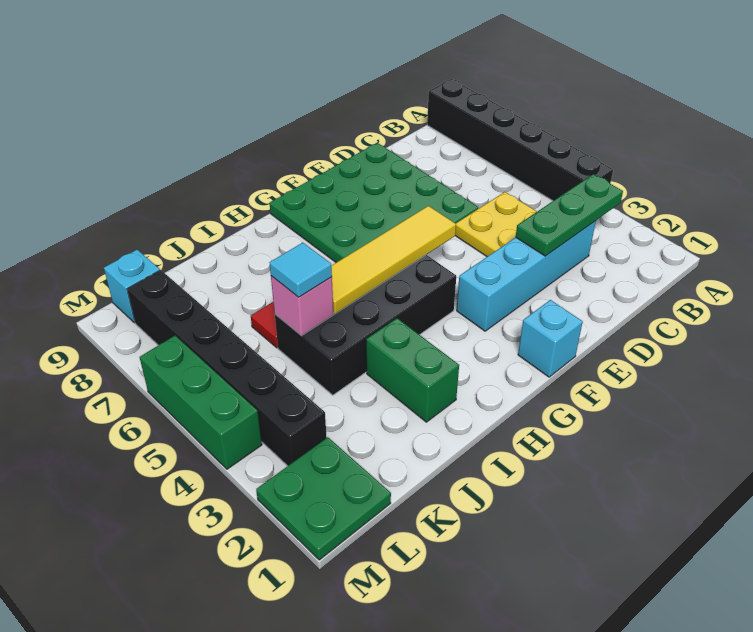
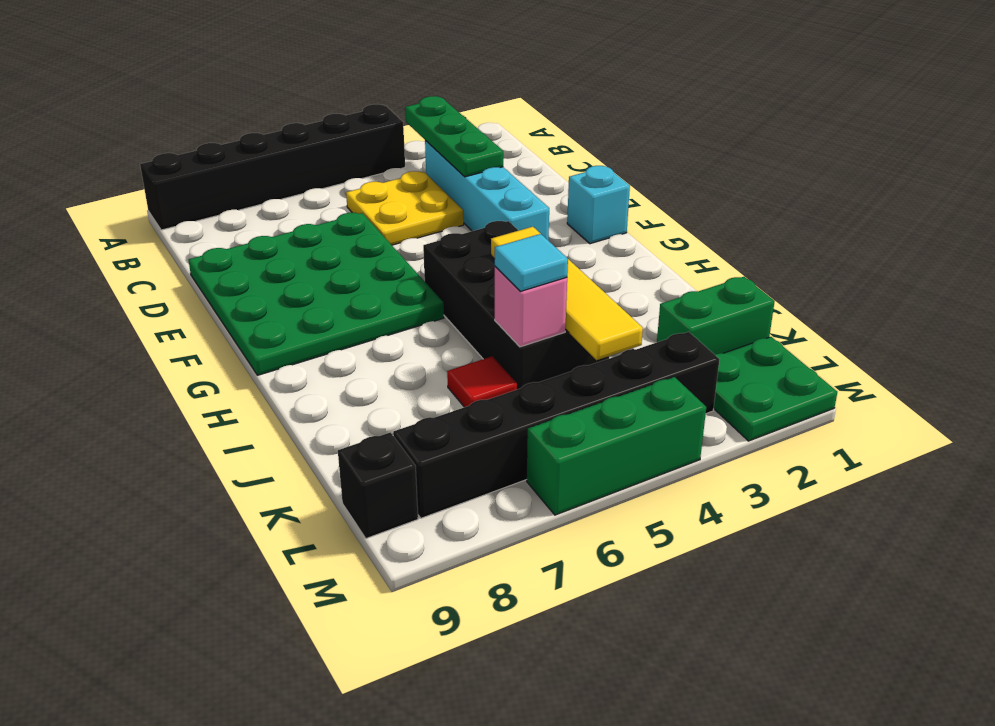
yellow tile F5:I5 level 2 -> yellow tile H4:K4 level 2
green brick I2:I3 level 1 -> green brick K1:K2 level 1
cyan brick L9 level 1 -> black brick L9 level 1

